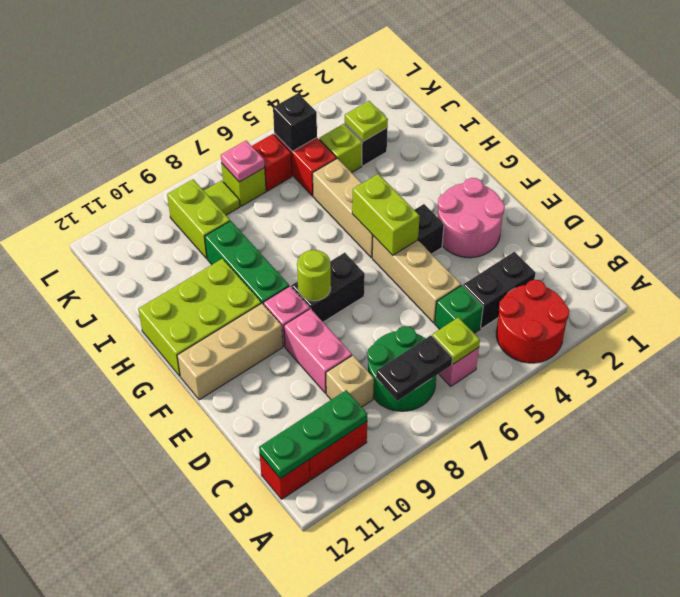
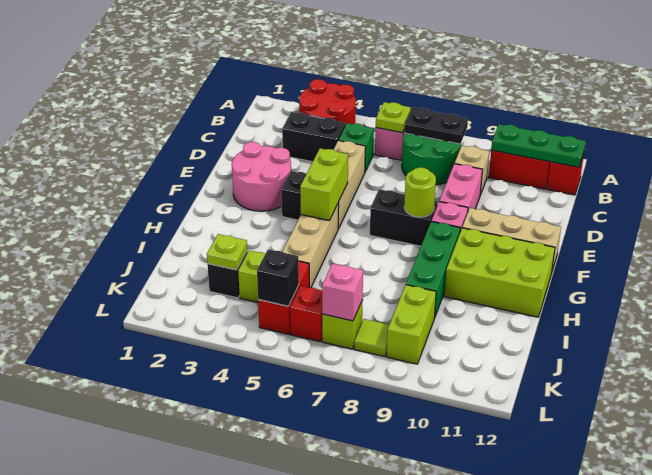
pink plate K7 level 2 -> pink brick K7 level 2

